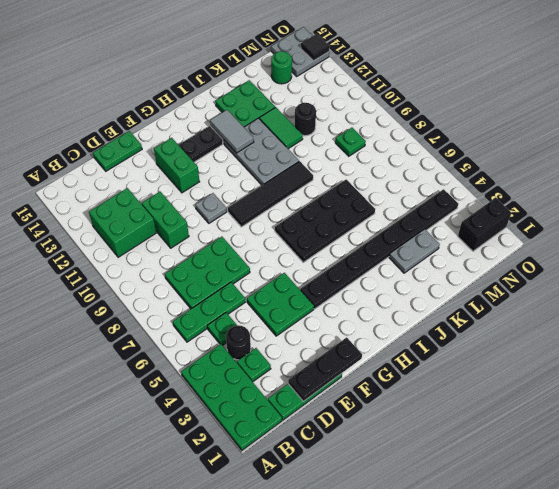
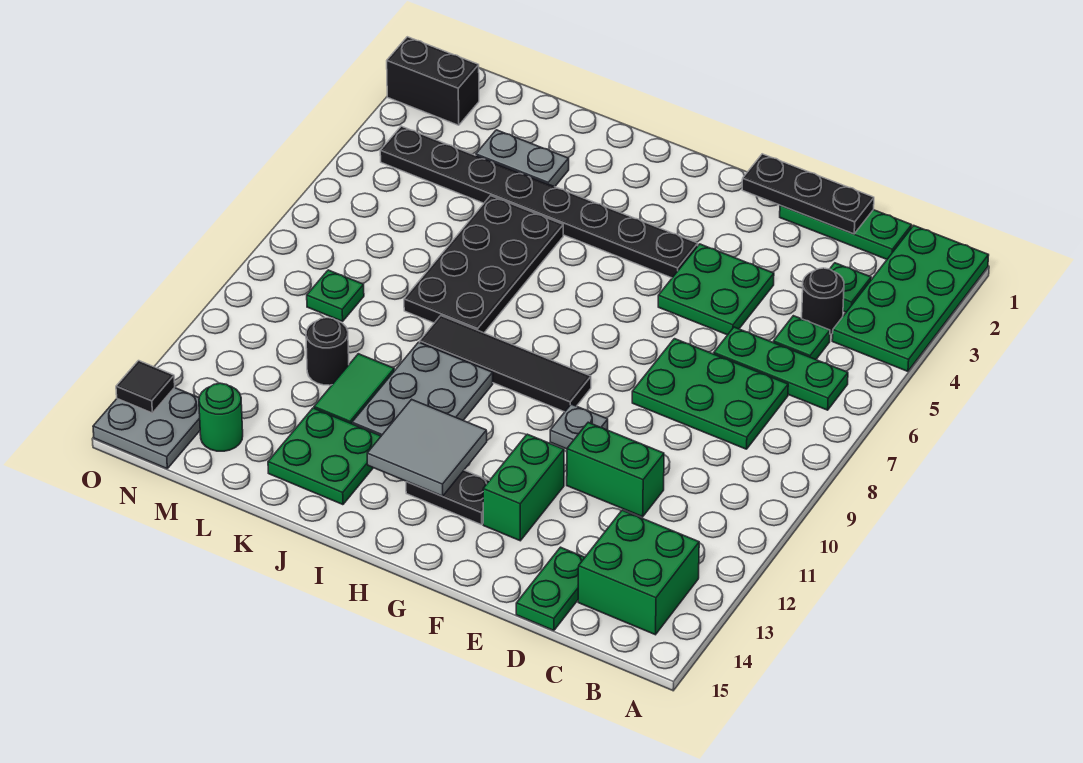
green brick B11:C12 level 1 -> green brick B13:C14 level 1
green brick D10:D11 level 1 -> green brick D11:E11 level 1
green plate D15:E15 level 1 -> green plate D14:D15 level 1
black plate H6:K7 level 1 -> black plate J5:K8 level 1
grey tile I12:I13 level 2 -> grey tile H12:I13 level 2

